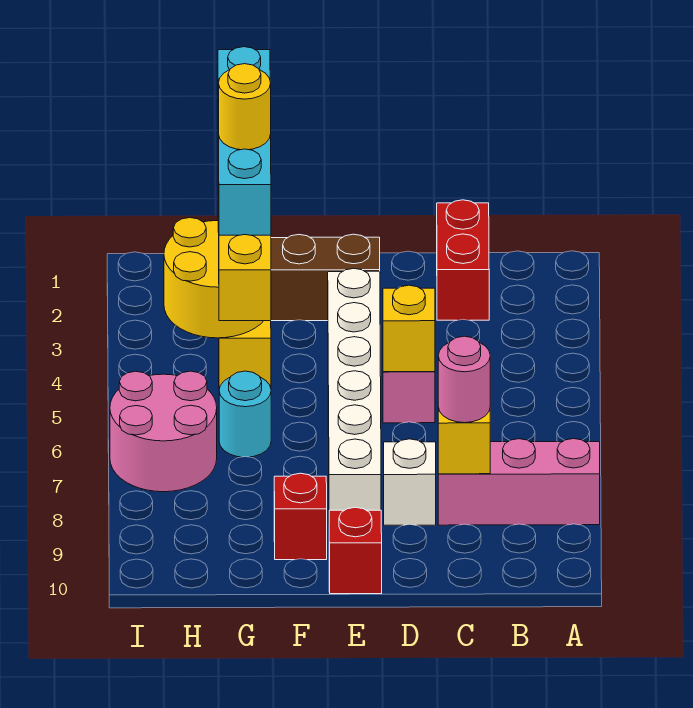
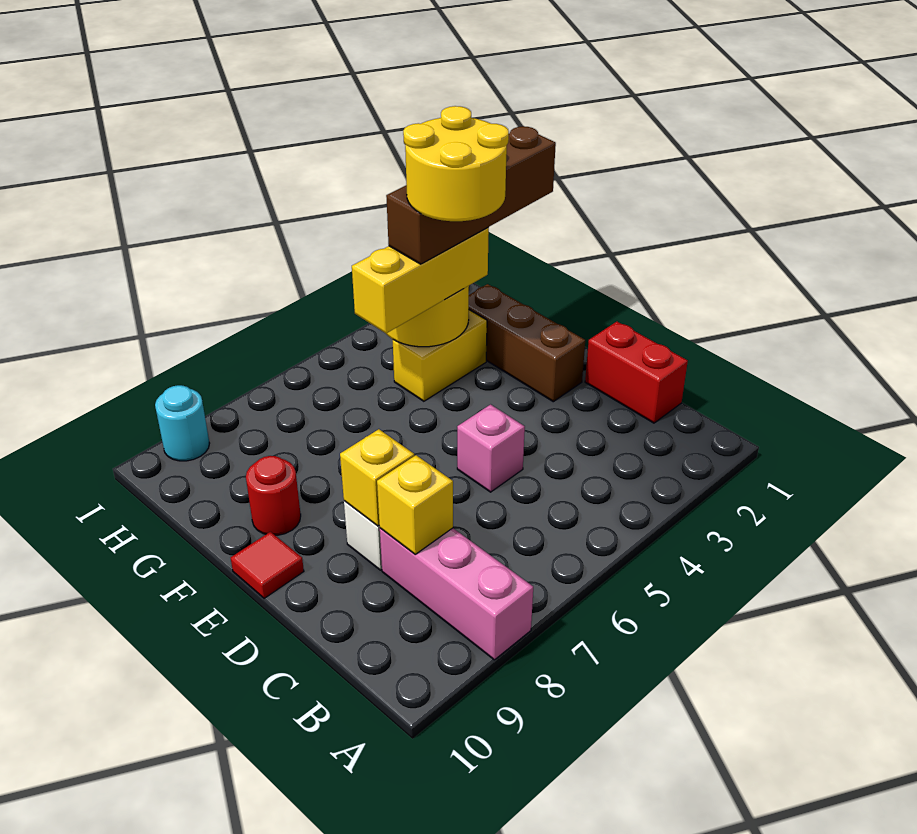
red brick C1:C2 level 1 -> red brick C1:D1 level 1
pink round brick C8 level 3 -> none
yellow brick D5 level 2 -> yellow brick D8 level 2
white brick E3:E8 level 1 -> none
red brick E10 level 1 -> red tile E10 level 1
red brick F9 level 1 -> red round brick F9 level 1
cyan brick G1:G4 level 4 -> brown brick G1:G4 level 4
yellow round brick G3 level 5 -> yellow round brick F3:G4 level 5
cyan round brick G6 level 1 -> cyan round brick I9 level 1
pink round brick H6:I7 level 1 -> none

